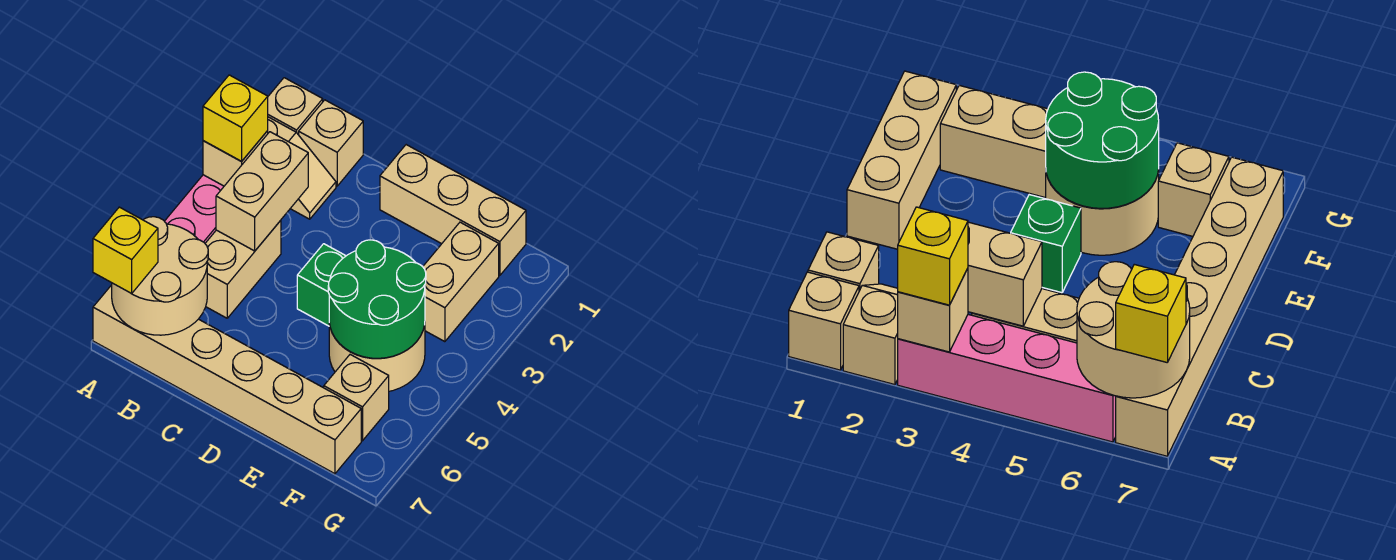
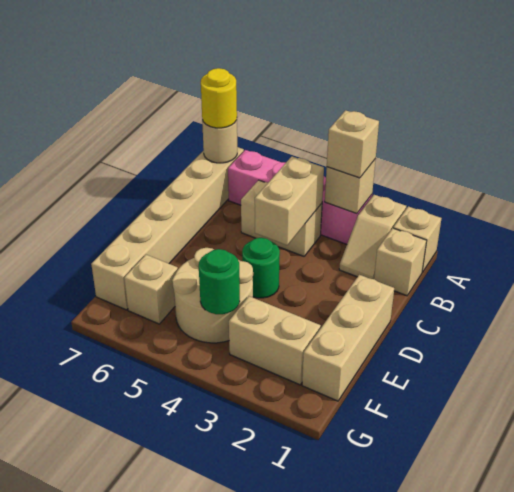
yellow brick A3 level 3 -> tan brick A3 level 3
tan round brick A6:B7 level 2 -> tan round brick A7 level 2
yellow brick A7 level 3 -> yellow round brick A7 level 3
tan brick B3:B4 level 2 -> tan brick B4:C4 level 2
green brick D4 level 1 -> green round brick D4 level 1
green round brick E4:F5 level 2 -> green round brick F4 level 2

